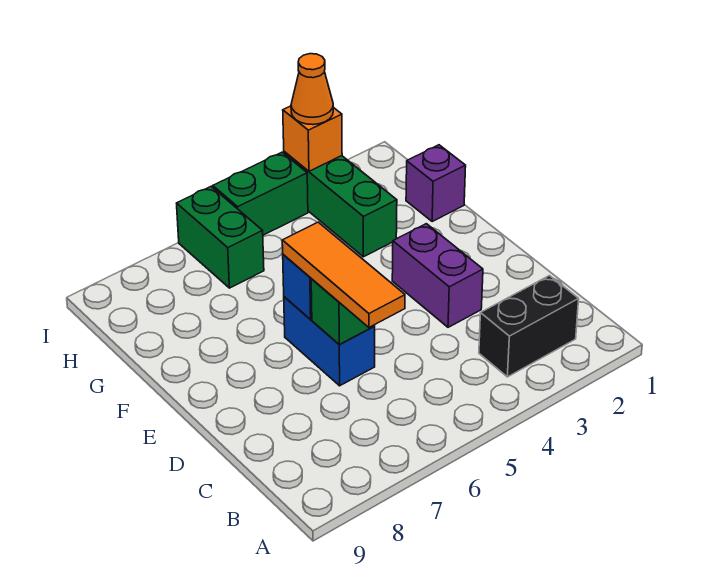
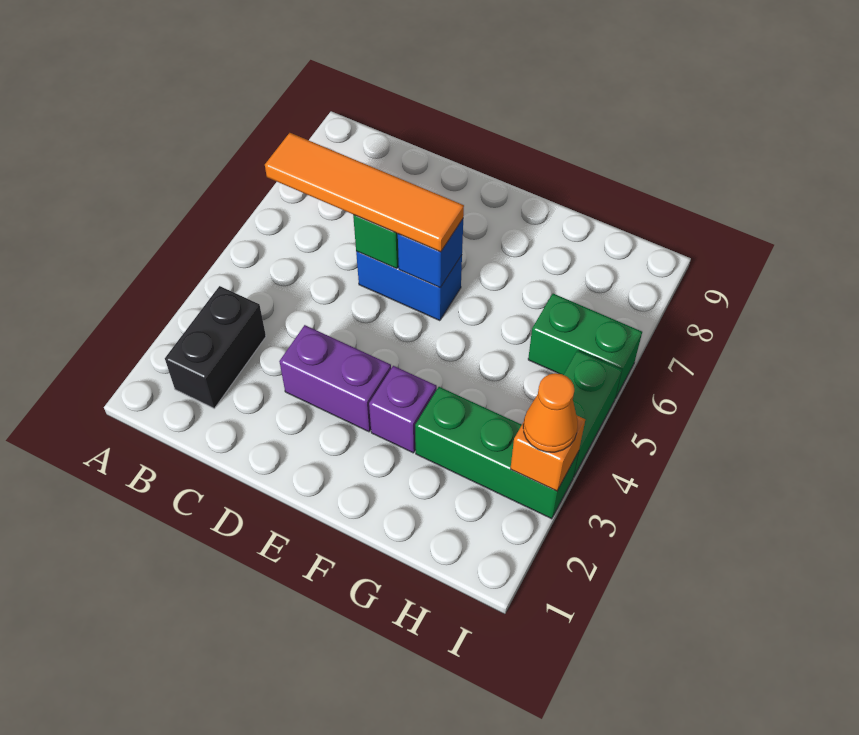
orange tile C6:E6 level 3 -> orange tile B6:E6 level 3
purple brick G1 level 1 -> purple brick F3 level 1

